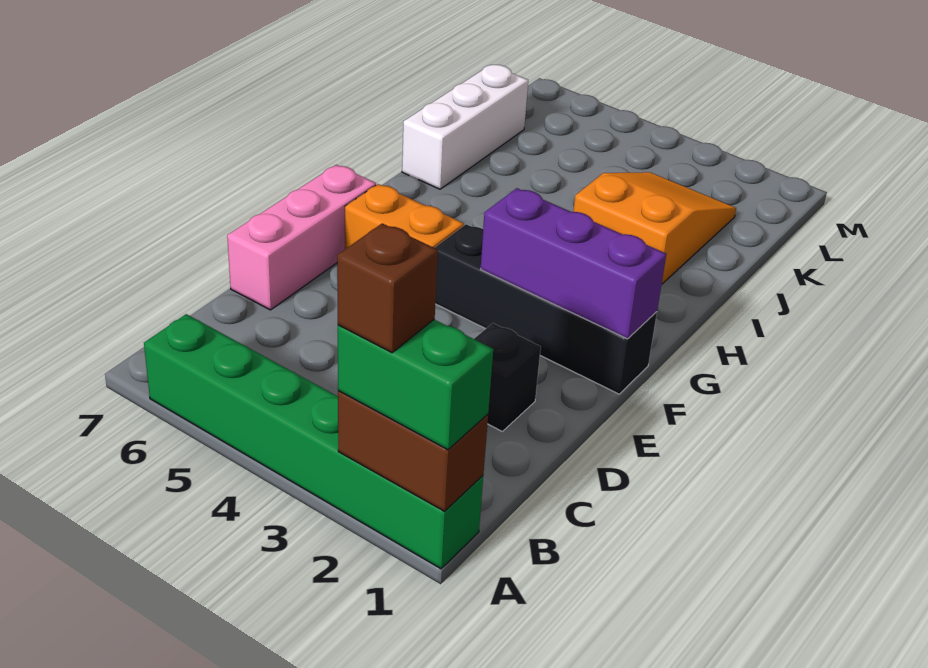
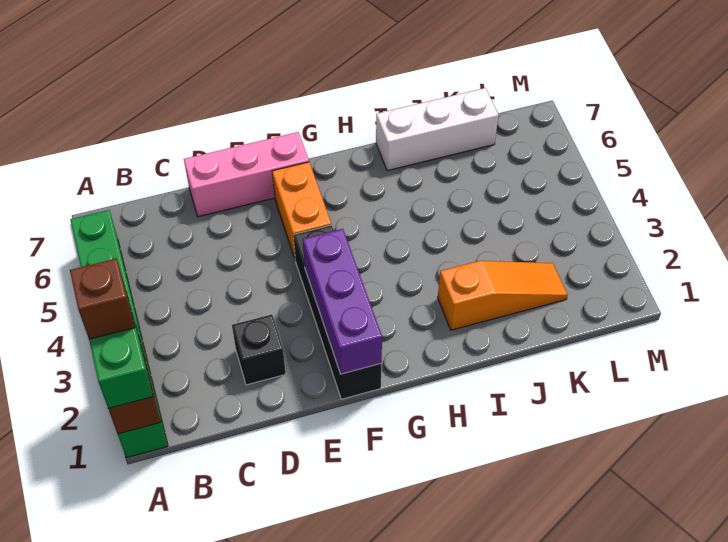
orange slope I2:K3 level 1 top I -> orange slope I2:K2 level 1 top I

